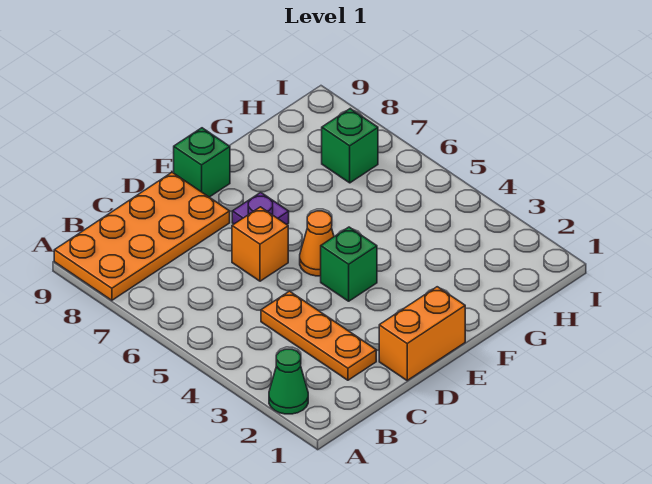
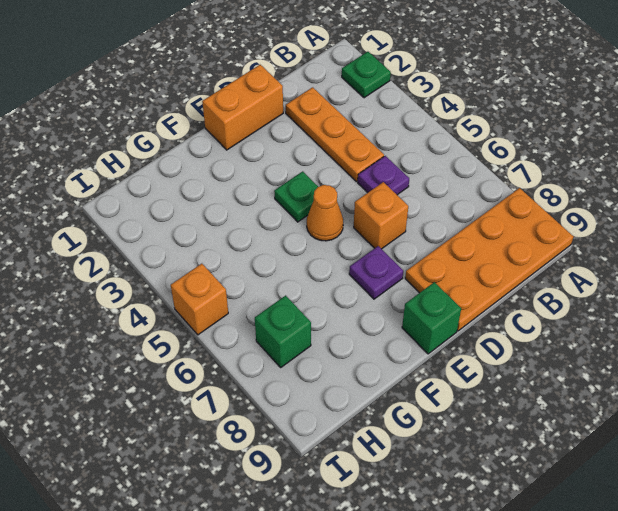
green cone A2 level 1 -> green plate A2 level 1
none -> purple plate C5 level 1
green brick E4 level 1 -> green plate E4 level 1
none -> orange brick I5 level 1

